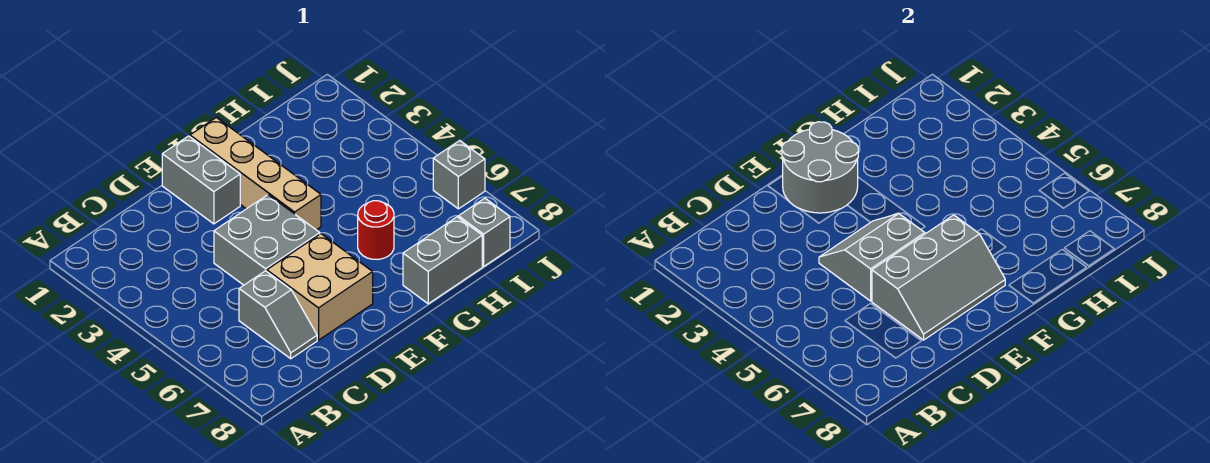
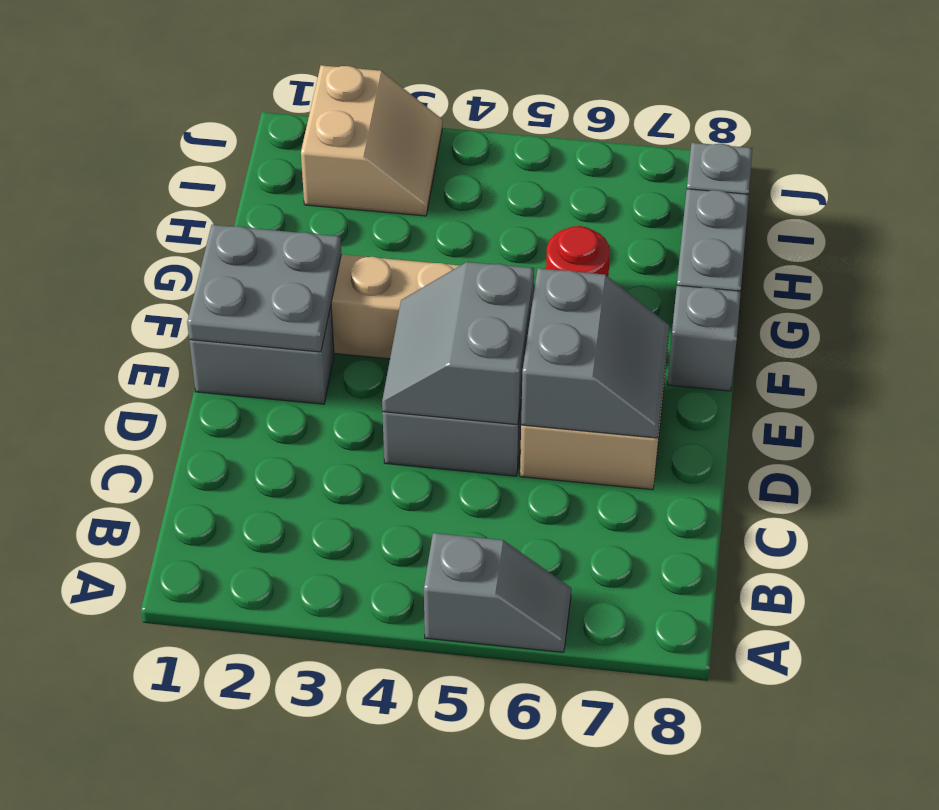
grey slope C6:C7 level 1 top 6 -> grey slope A5:A6 level 1 top 5
grey slope D6:F7 level 2 top 6 -> grey slope D6:E7 level 2 top 6
grey round brick E1:F2 level 2 -> grey plate E1:F2 level 2
none -> tan slope I2:J3 level 1 top 2
grey brick J6 level 1 -> grey brick F8 level 1

